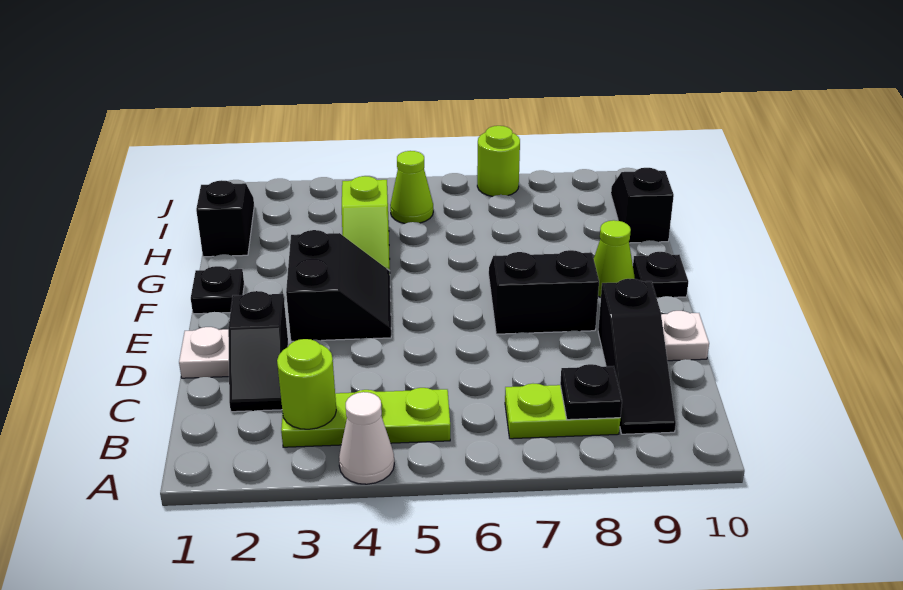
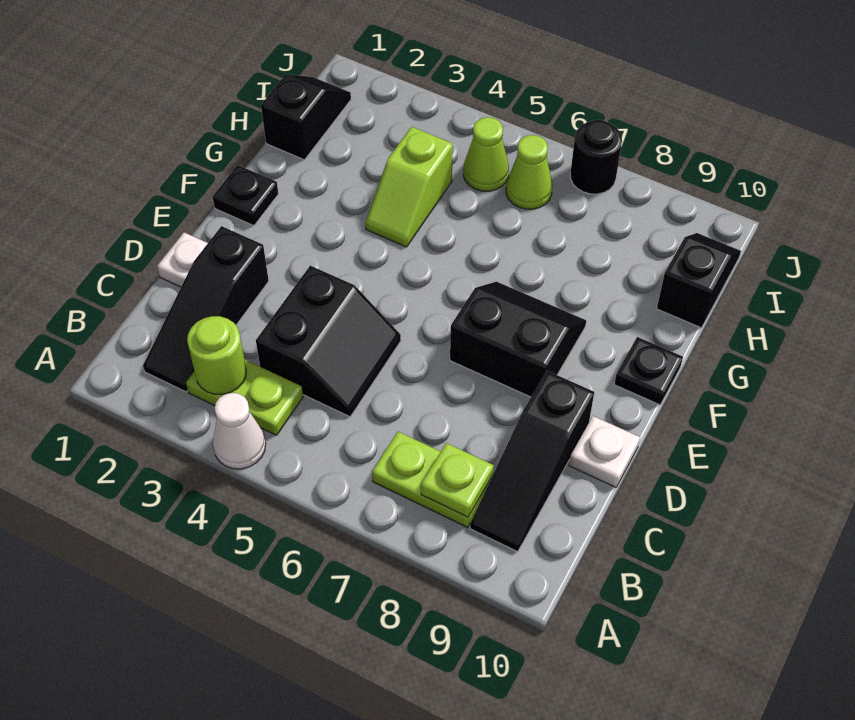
lime plate B3:B5 level 1 -> lime plate B3:B4 level 1
black plate B8 level 2 -> lime plate B8 level 2
black slope C2:D2 level 1 top D -> black slope B2:D2 level 1 top D
black slope E3:F4 level 1 top 3 -> black slope C4:D5 level 1 top 4
lime cone F9 level 1 -> lime cone I6 level 1
lime round brick J7 level 1 -> black round brick J7 level 1

